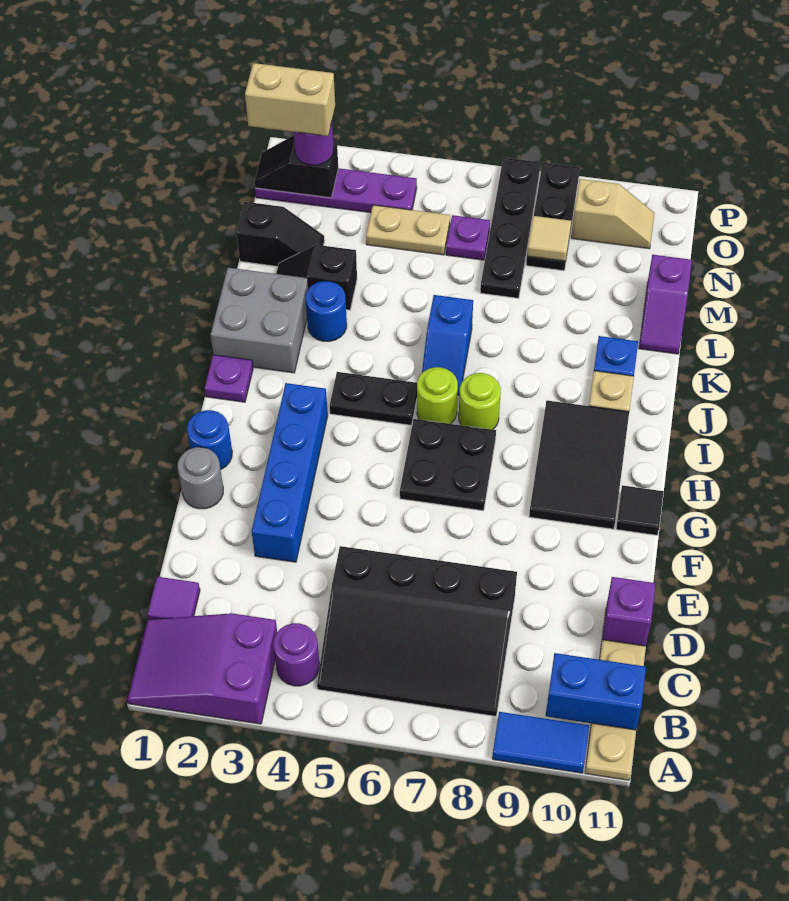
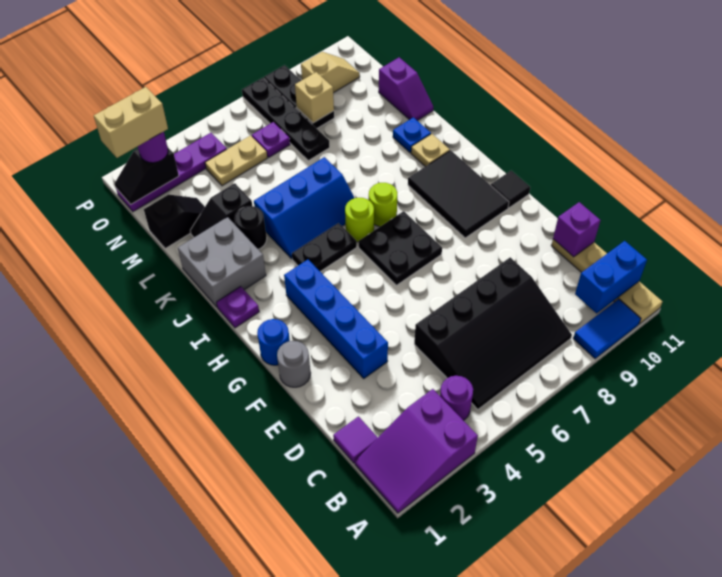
blue slope J6:K6 level 1 top K -> blue slope J4:K6 level 1 top K
blue round brick K3 level 1 -> black round brick K3 level 1
tan tile N8 level 2 -> tan brick N8 level 2

